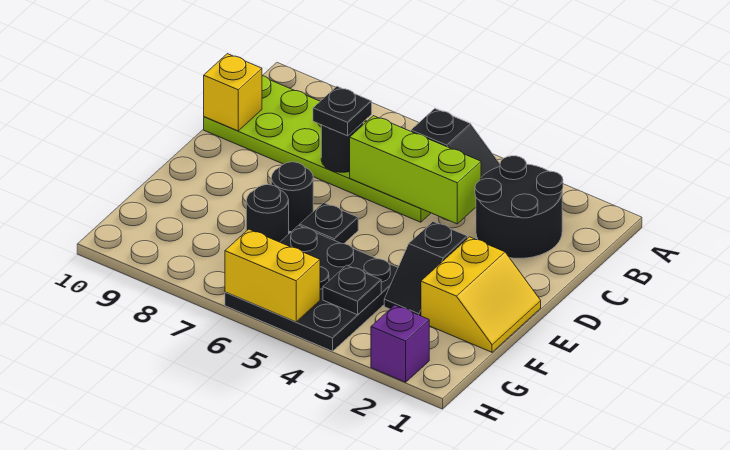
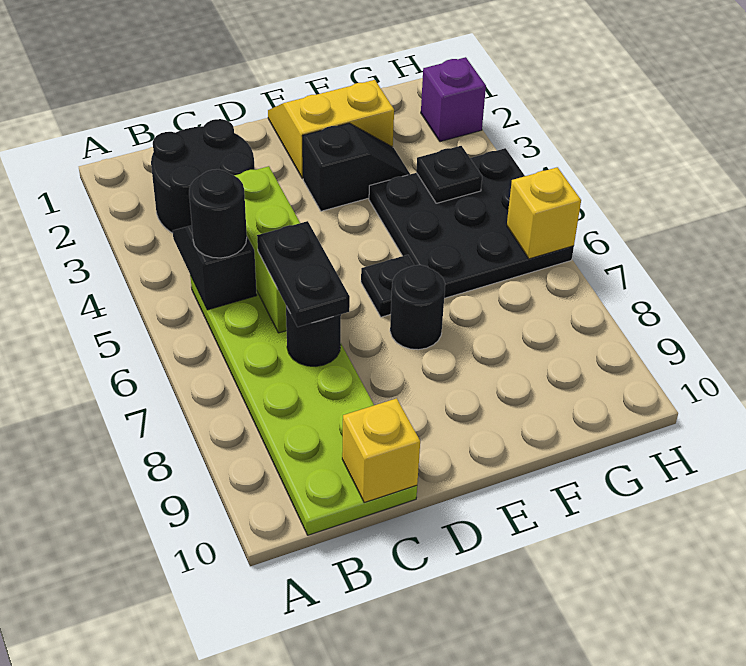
black plate C7 level 3 -> black plate C6:C7 level 3
black round brick F7 level 1 -> black round brick B5 level 3
yellow brick H5:H6 level 2 -> yellow brick H6 level 2

